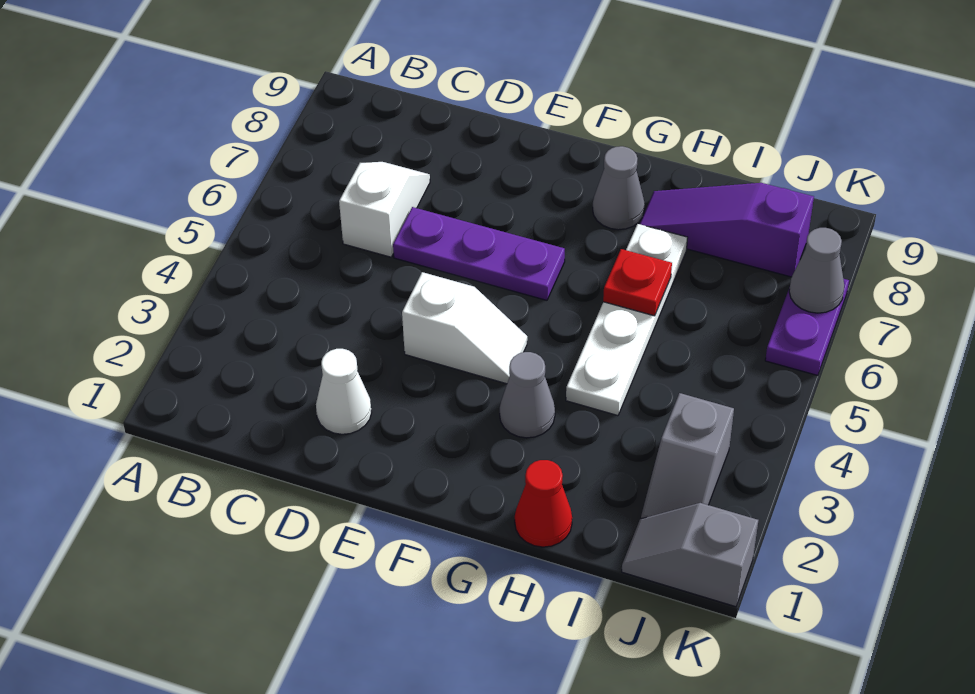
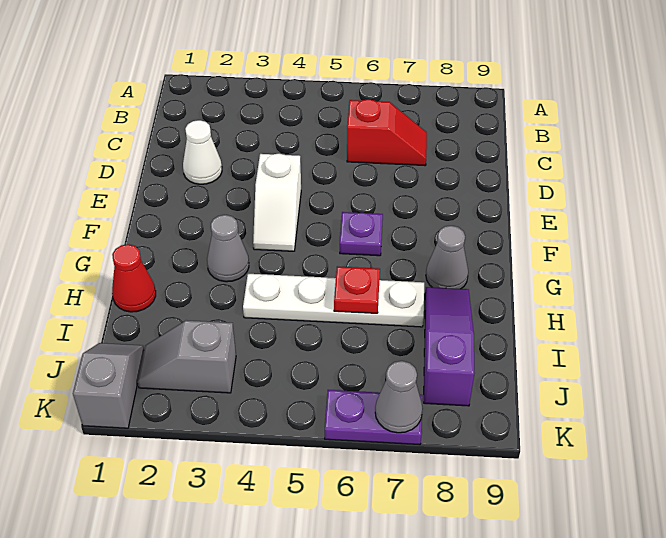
white slope C6:C7 level 1 top 6 -> red slope C6:C7 level 1 top 6
purple plate D6:F6 level 1 -> purple plate F6 level 1

